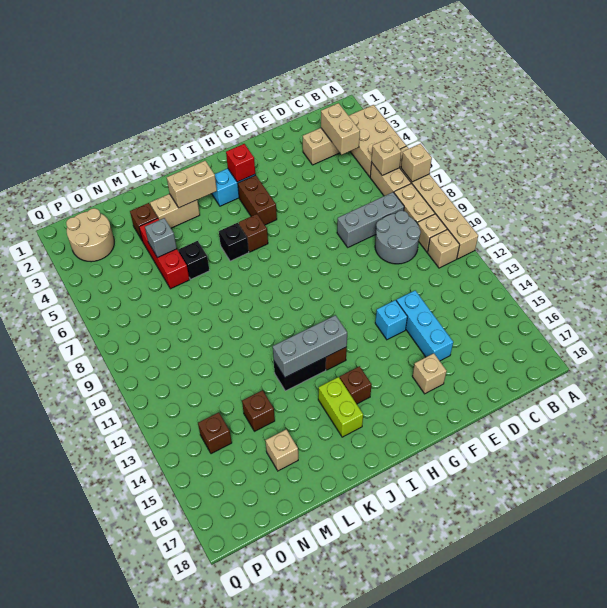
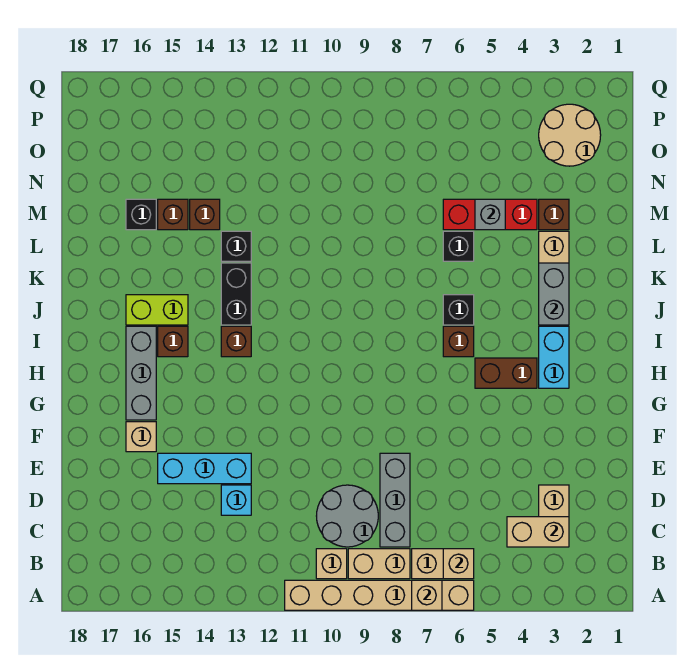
tan brick A3:B5 level 1 -> none
tan brick B11 level 1 -> none
cyan brick F13 level 1 -> cyan brick D13 level 1
red brick H3 level 2 -> none
grey brick I13:K13 level 2 -> grey brick G16:I16 level 1
tan brick J3:K3 level 2 -> grey brick J3:K3 level 2
none -> black brick L13 level 1
tan brick M16 level 1 -> black brick M16 level 1
brown brick O14 level 1 -> brown brick M15 level 1

